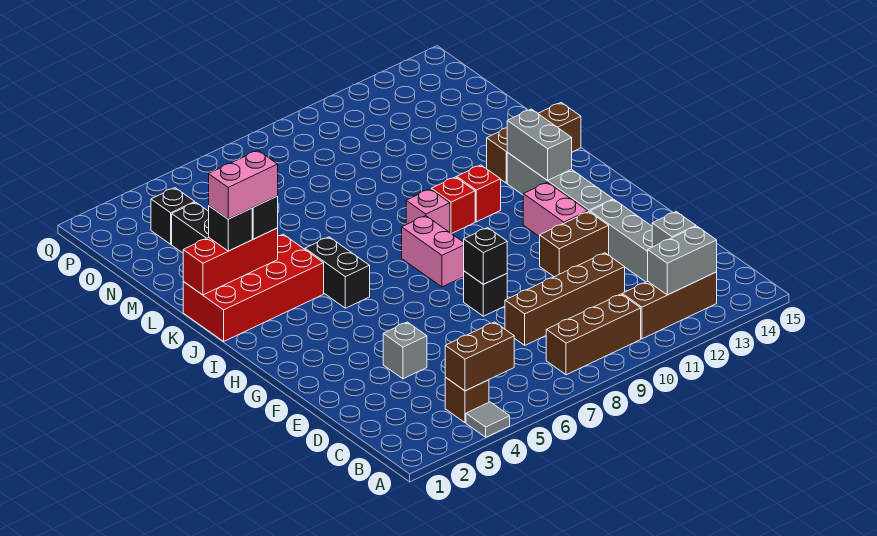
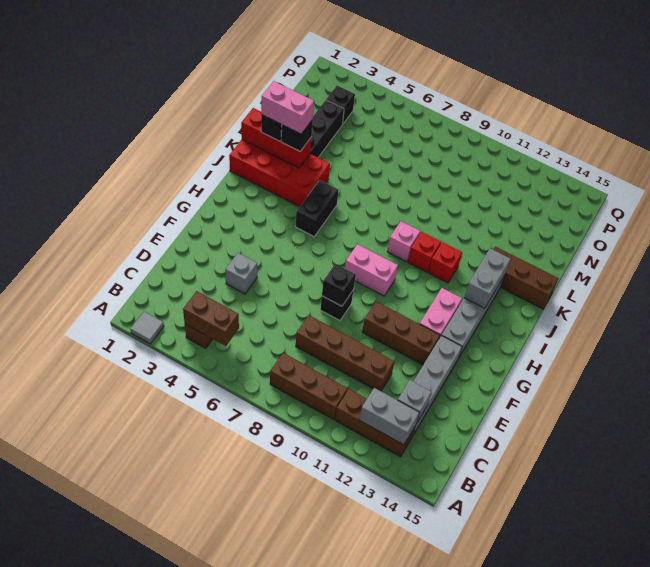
grey tile A4 level 1 -> grey tile A2 level 1
brown brick F11:F12 level 1 -> brown brick F10:F12 level 1
pink brick H8:I8 level 1 -> pink brick H8:H9 level 1

